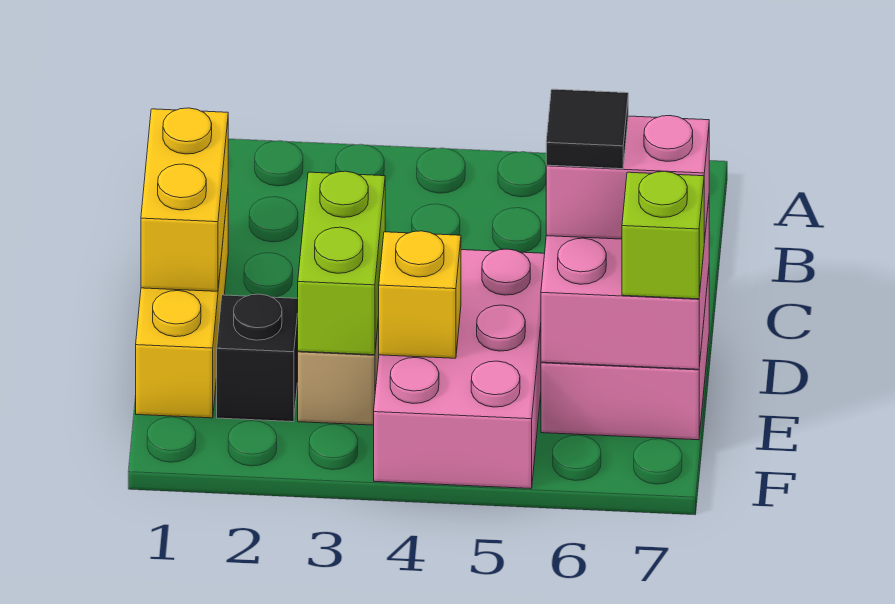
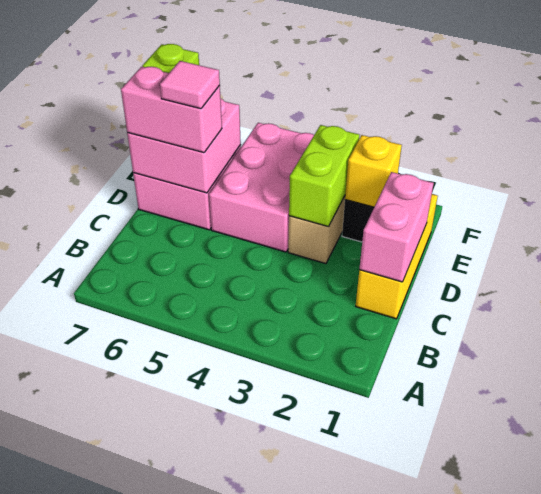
yellow brick C1:D1 level 2 -> pink brick C1:D1 level 2
black tile D6 level 4 -> pink tile D6 level 4
yellow brick E4 level 2 -> yellow brick E2 level 2

